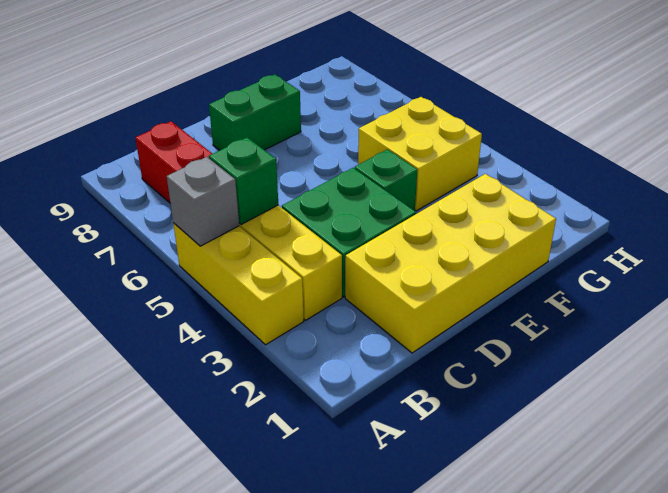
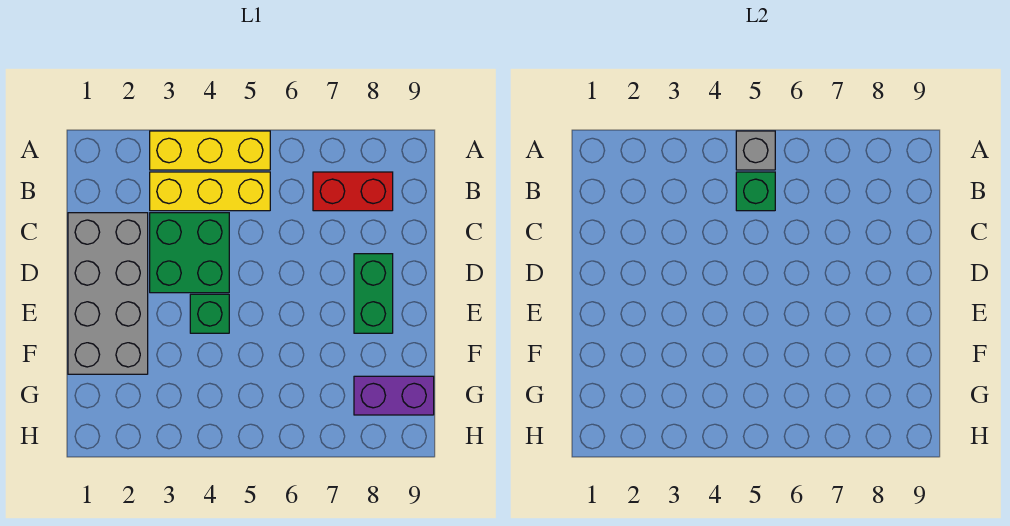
yellow brick C1:F2 level 1 -> grey brick C1:F2 level 1
yellow brick F4:G5 level 1 -> none
none -> purple brick G8:G9 level 1

